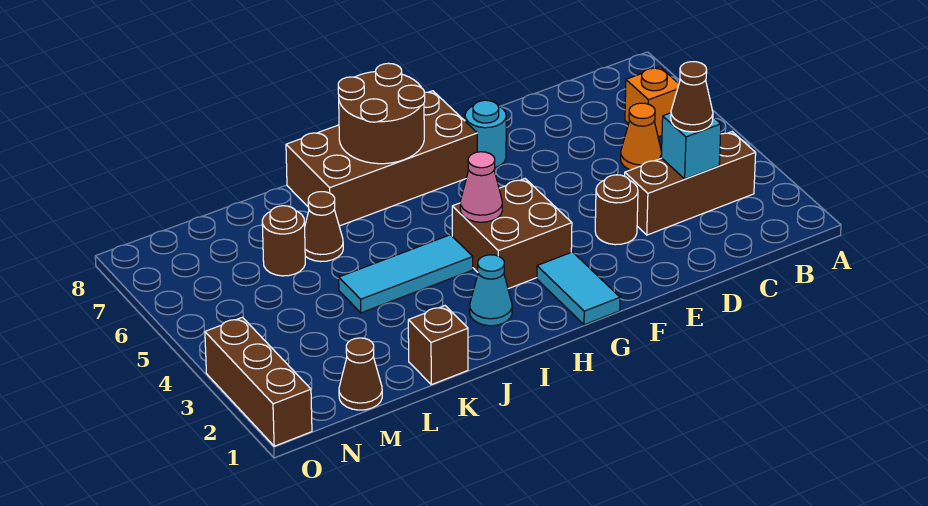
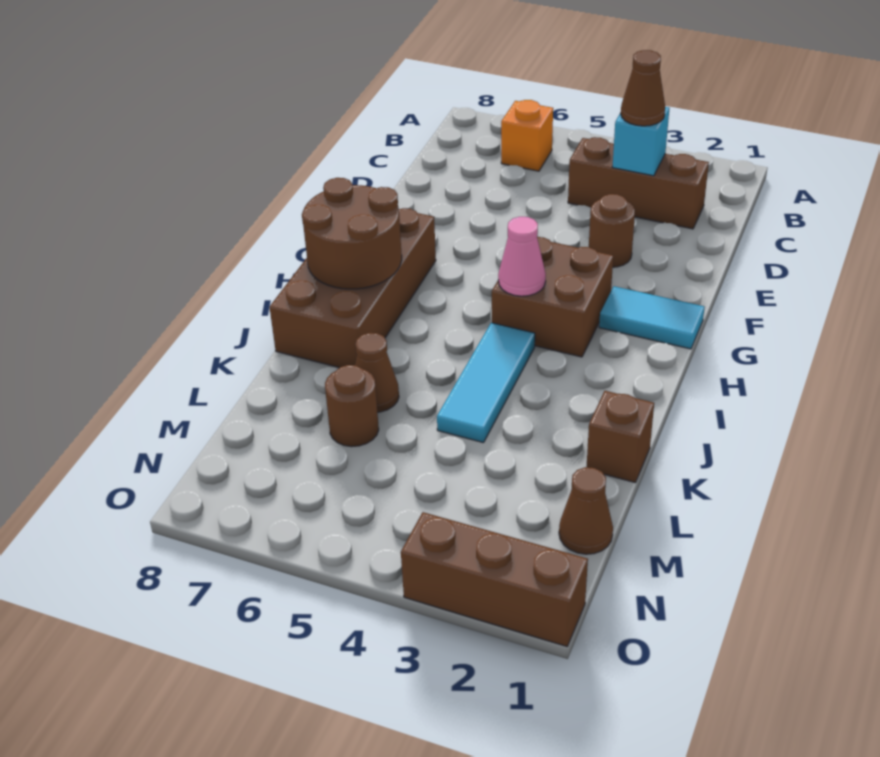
brown brick B3:D3 level 1 -> brown brick C2:C4 level 1
orange cone C5 level 1 -> none
cyan round brick F7 level 1 -> none
cyan cone I2 level 1 -> none

